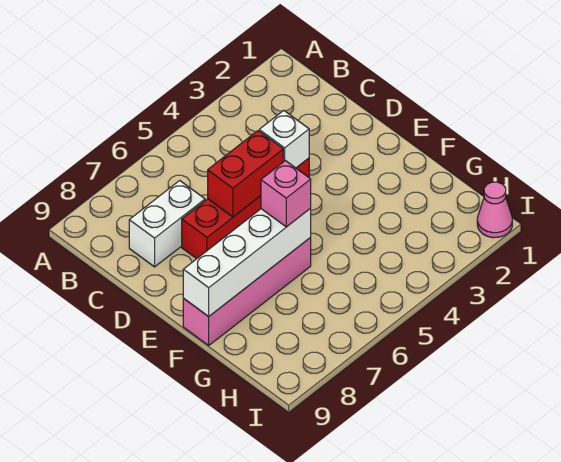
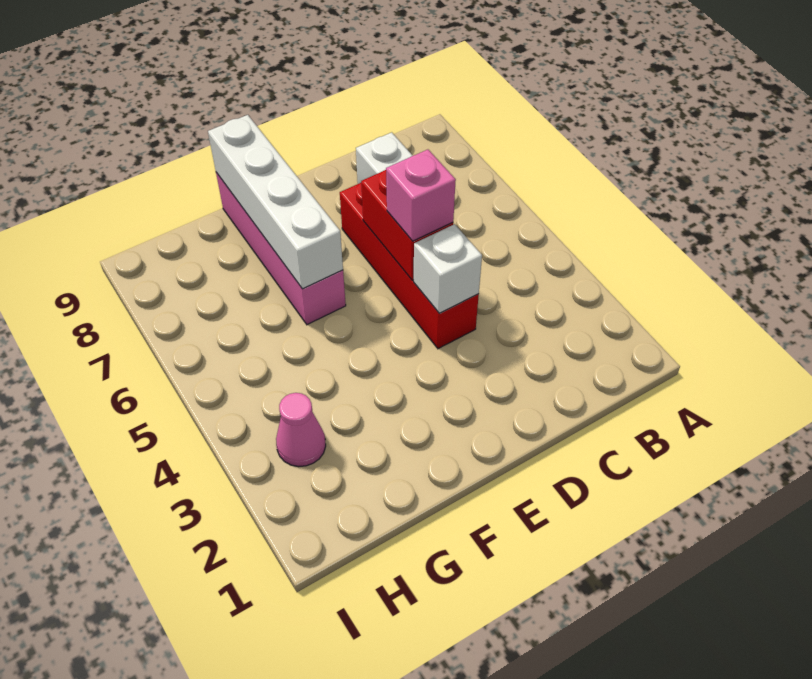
pink brick F6 level 3 -> pink brick D5 level 3
pink cone I1 level 1 -> pink cone H3 level 1

